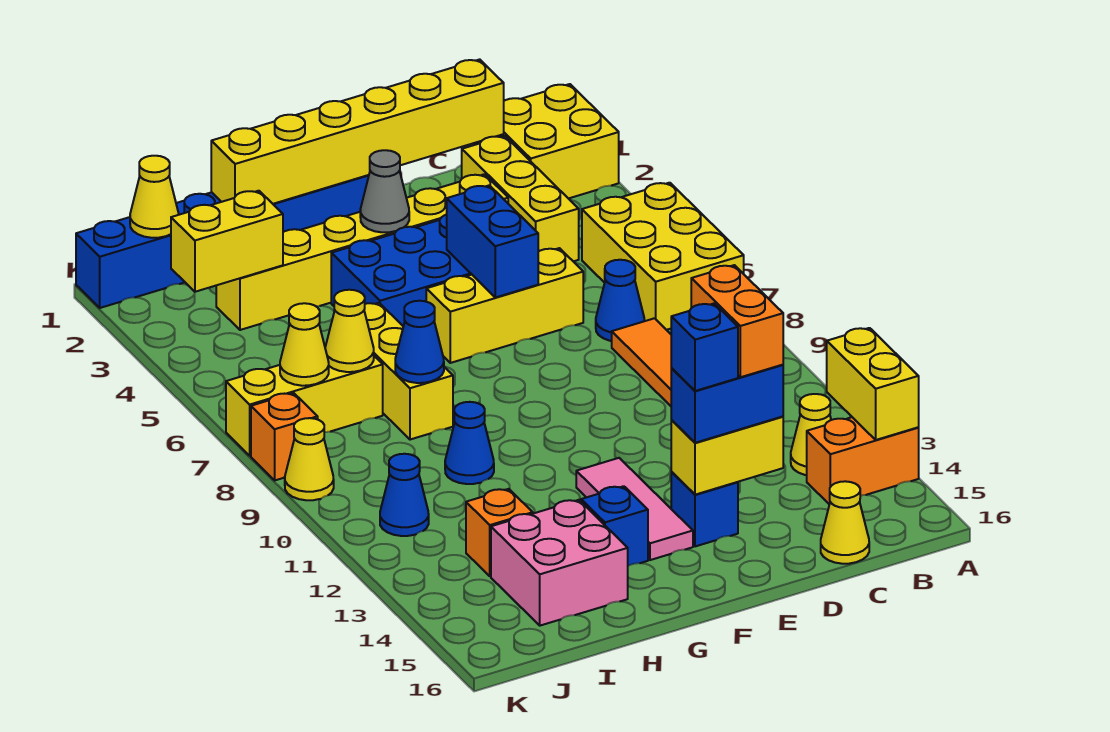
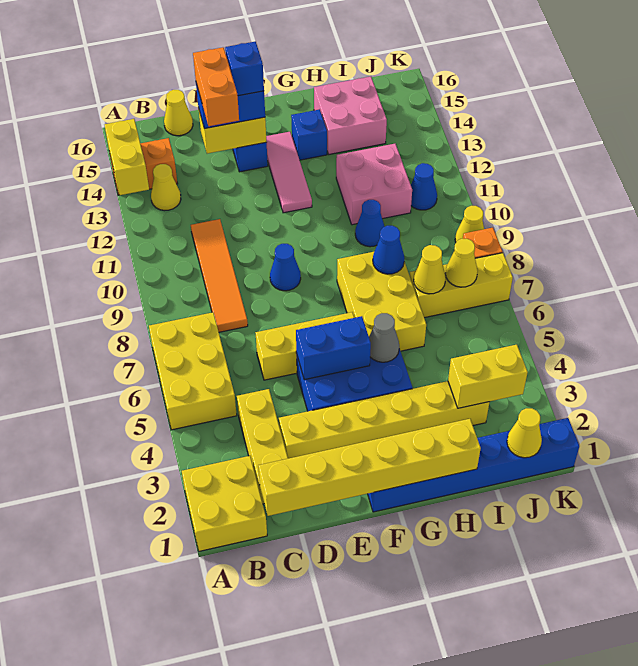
blue cone C7 level 1 -> blue cone E9 level 1
blue brick E5:E6 level 2 -> blue brick E5:F5 level 2
grey cone F3 level 2 -> grey cone G5 level 2
yellow brick H6:H8 level 1 -> yellow brick G6:H8 level 1
none -> pink brick H11:I12 level 1
orange brick I13 level 1 -> none

